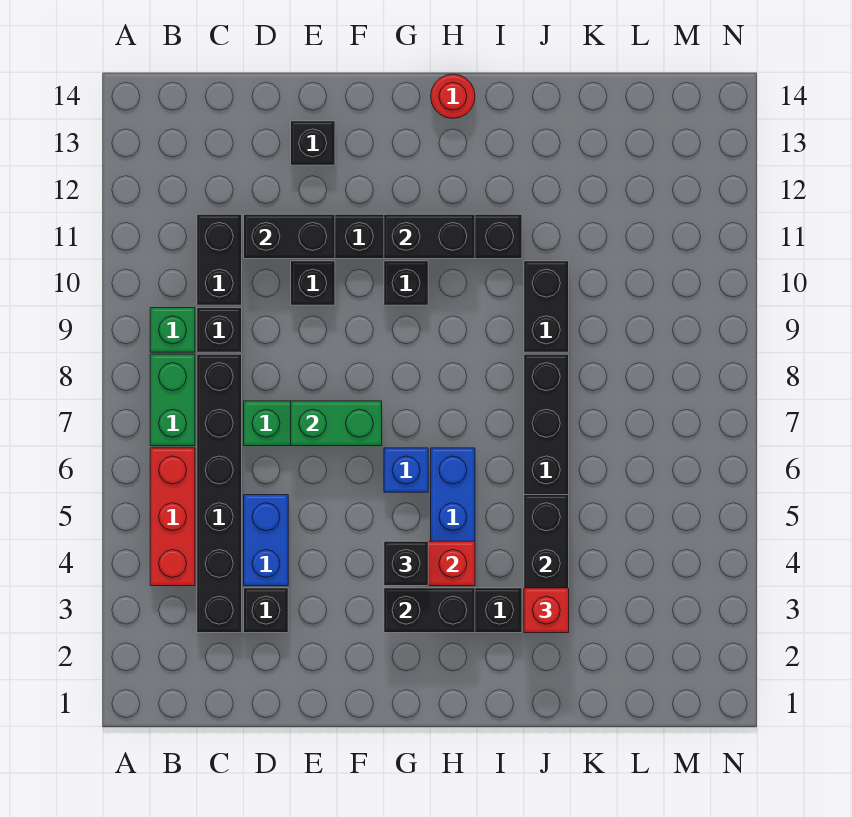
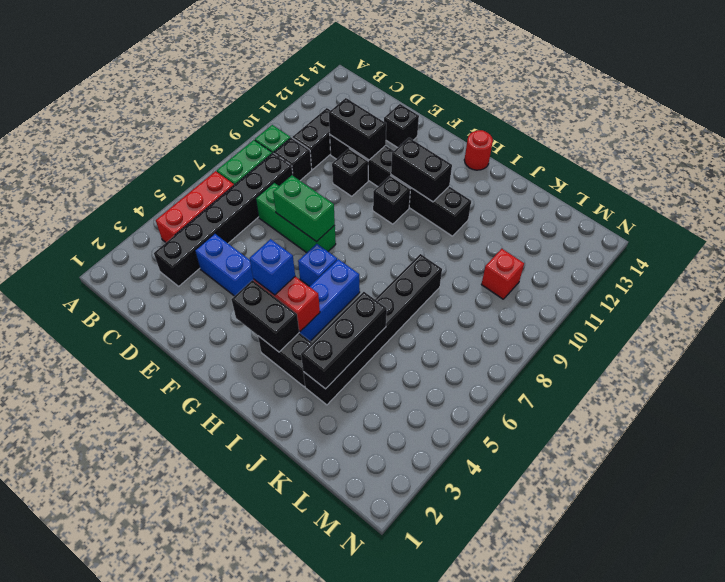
black brick D3 level 1 -> none
blue brick D4:D5 level 1 -> blue brick D4:E4 level 1
black brick G4 level 3 -> blue brick G4 level 3
red brick J3 level 3 -> red brick L10 level 1
black brick J9:J10 level 1 -> none

